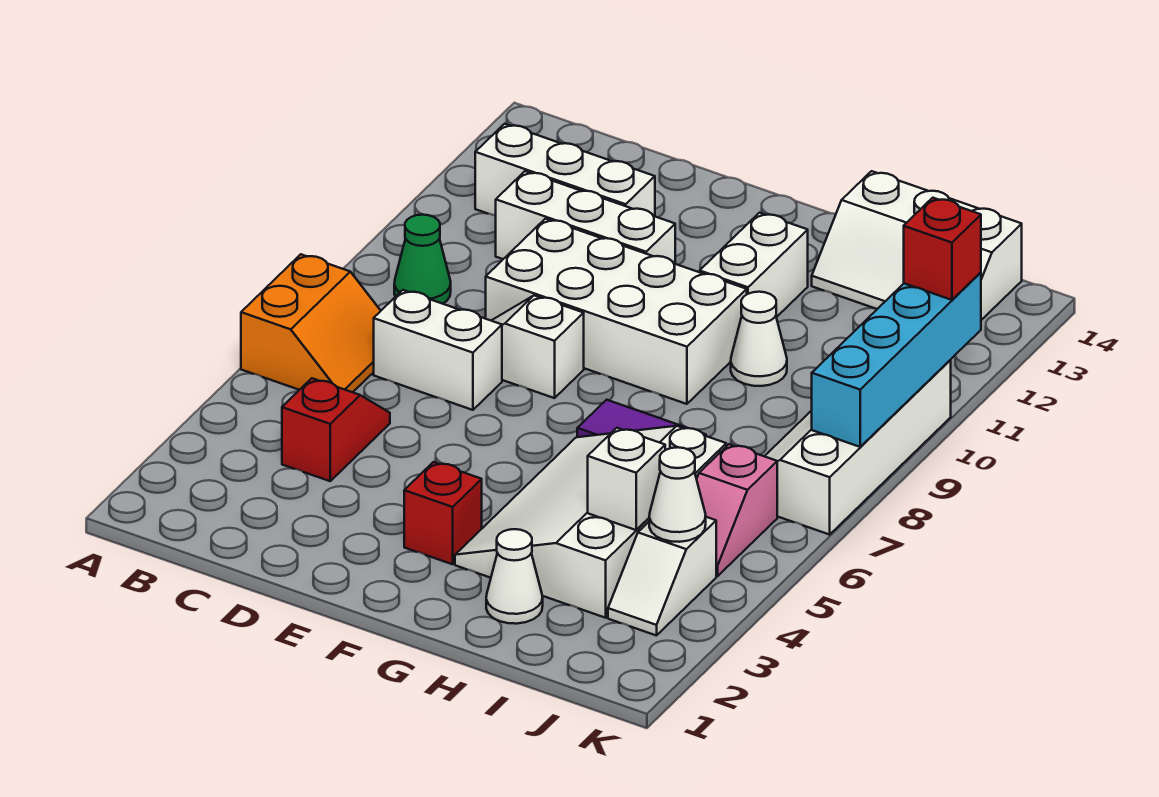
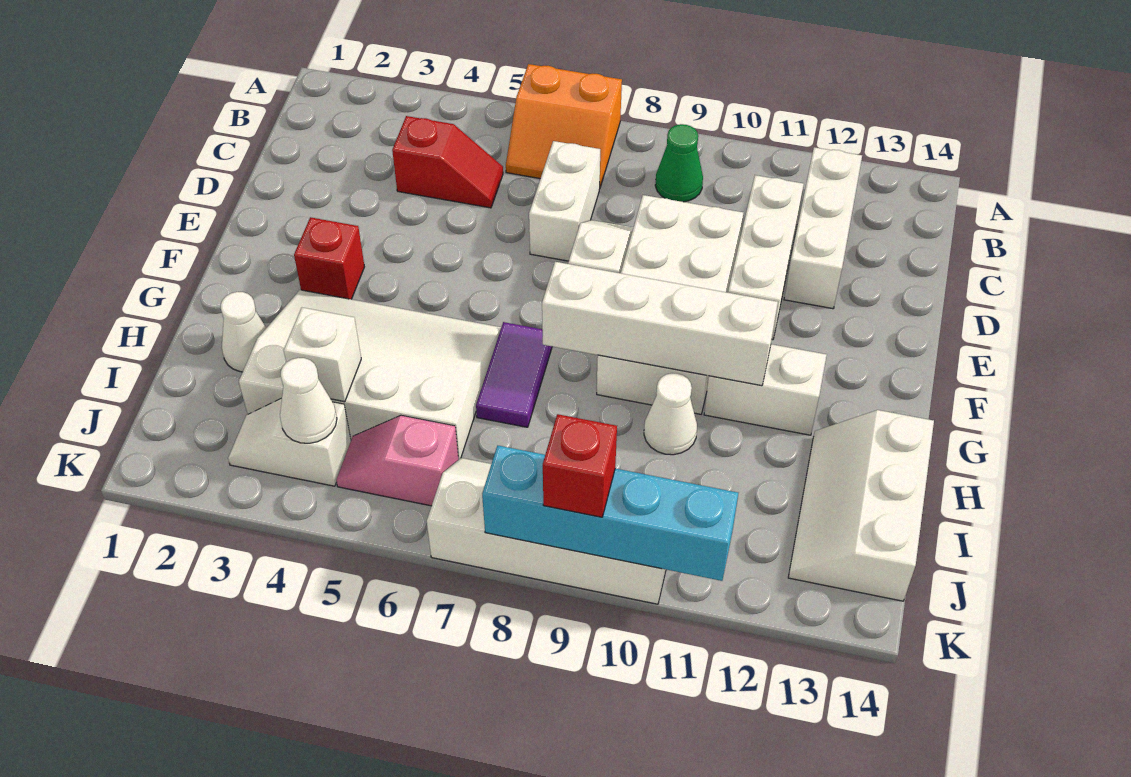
none -> white brick G8:G11 level 2
red brick K11 level 3 -> red brick K9 level 3

